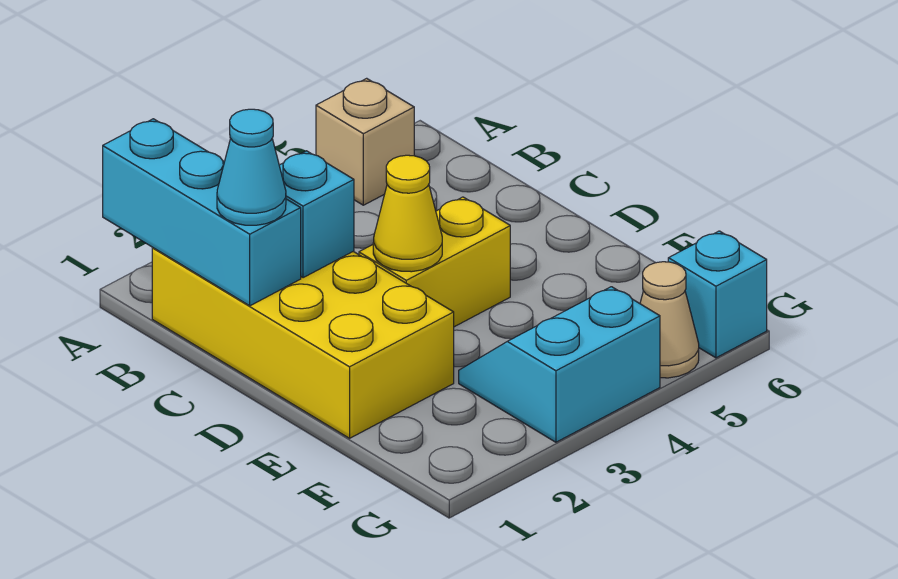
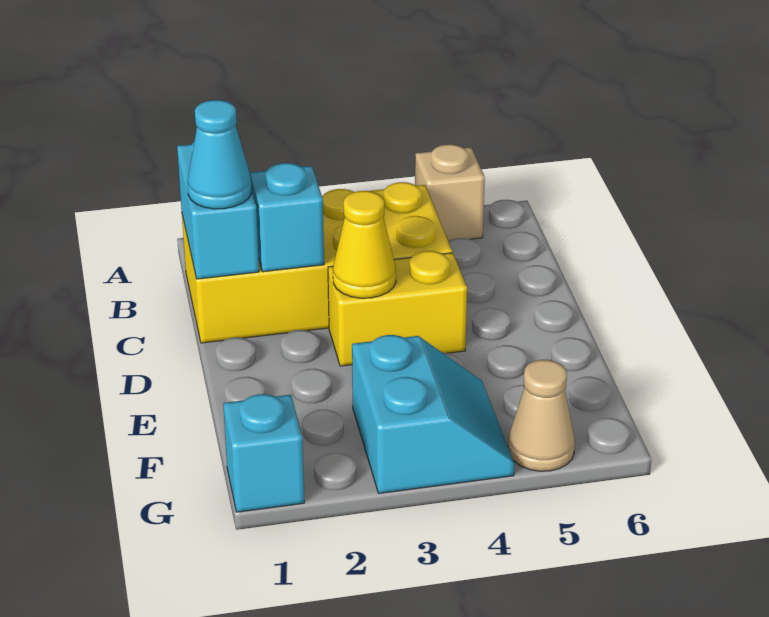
cyan brick A1:C1 level 2 -> cyan brick B1:C1 level 2
yellow brick B1:E2 level 1 -> yellow brick B1:C4 level 1
cyan slope F3:G4 level 1 top G -> cyan slope F3:G4 level 1 top 3
cyan brick G6 level 1 -> cyan brick G1 level 1

